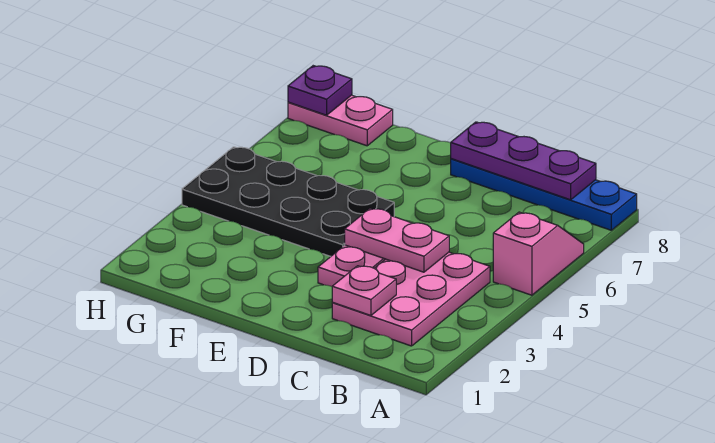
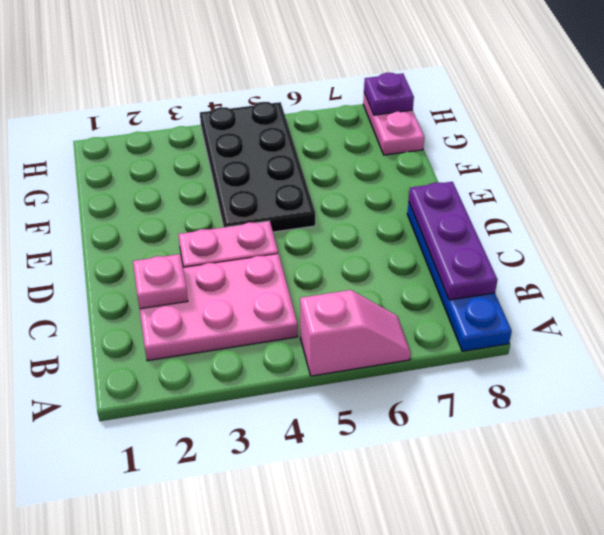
pink plate C4:D4 level 2 -> none

